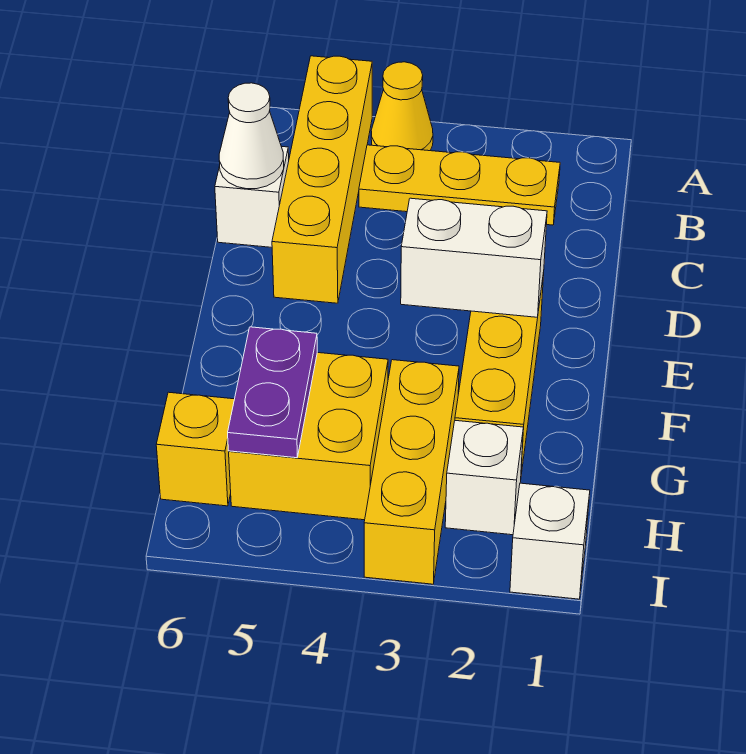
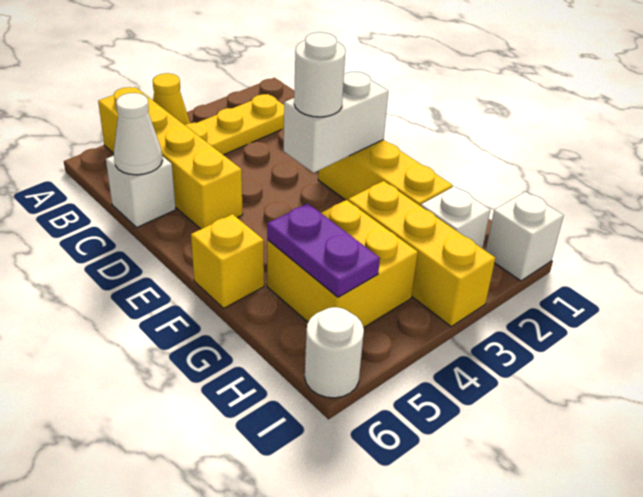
none -> white round brick E3 level 3
yellow brick H6 level 1 -> yellow brick F6 level 1
none -> white round brick I6 level 1

